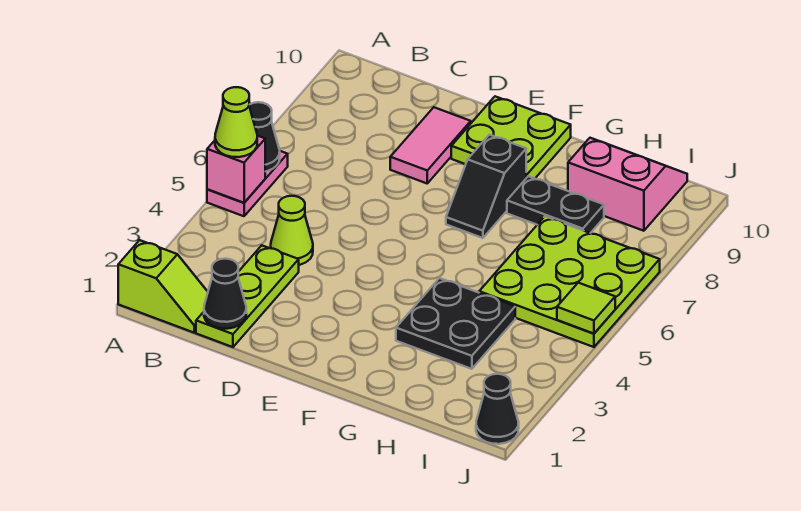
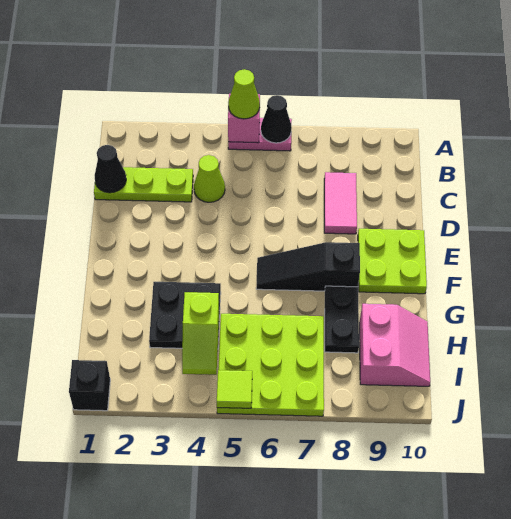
lime slope A1:B1 level 1 top A -> lime slope H4:I4 level 2 top H
pink tile D8:D9 level 1 -> pink tile C8:D8 level 1
black slope F7:F8 level 1 top 8 -> black slope F6:F8 level 1 top 8
black cone J1 level 1 -> black brick J1 level 1

